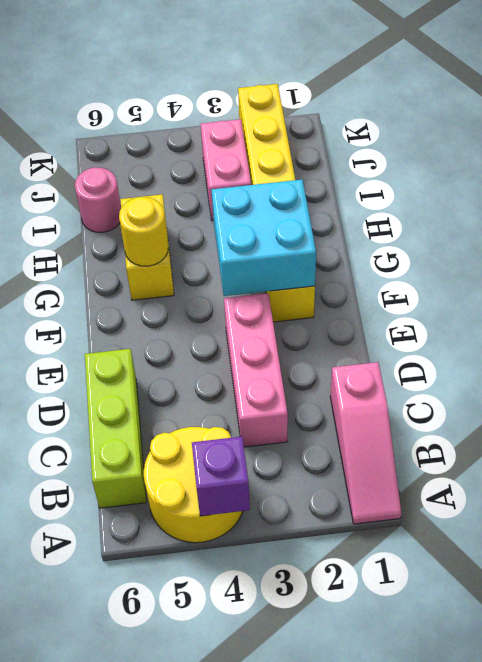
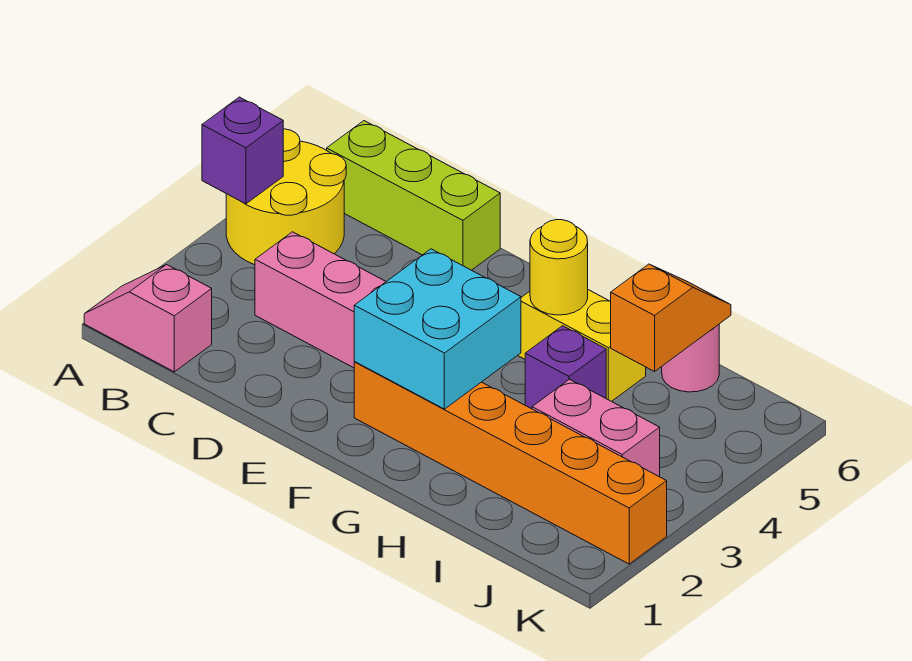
pink slope A1:C1 level 1 top C -> pink slope A1:B1 level 1 top B
yellow brick F2:K2 level 1 -> orange brick F2:K2 level 1
none -> purple brick H4 level 1
none -> orange slope I5:I6 level 2 top 5

